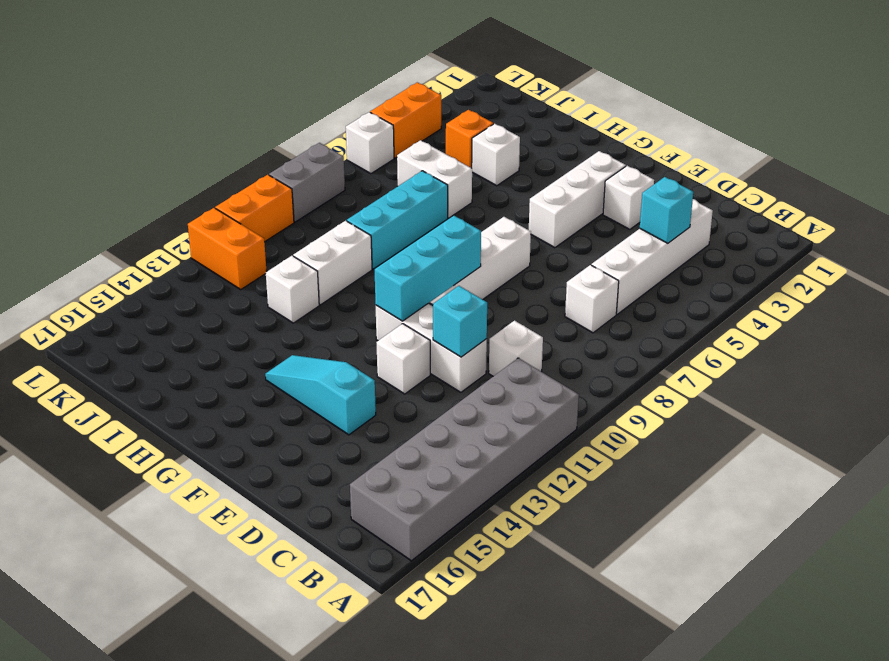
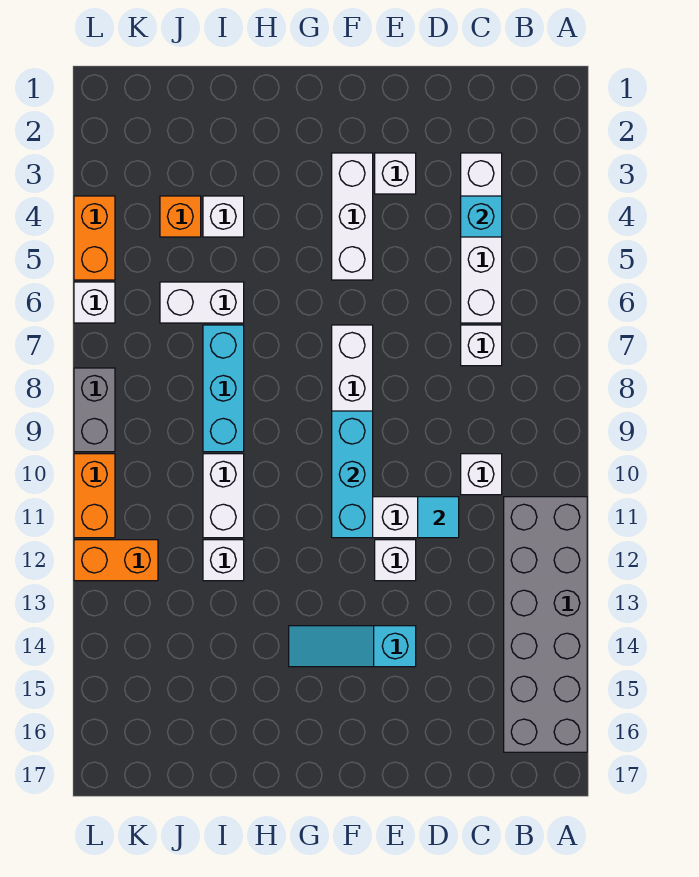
cyan brick D11 level 2 -> cyan tile D11 level 2

